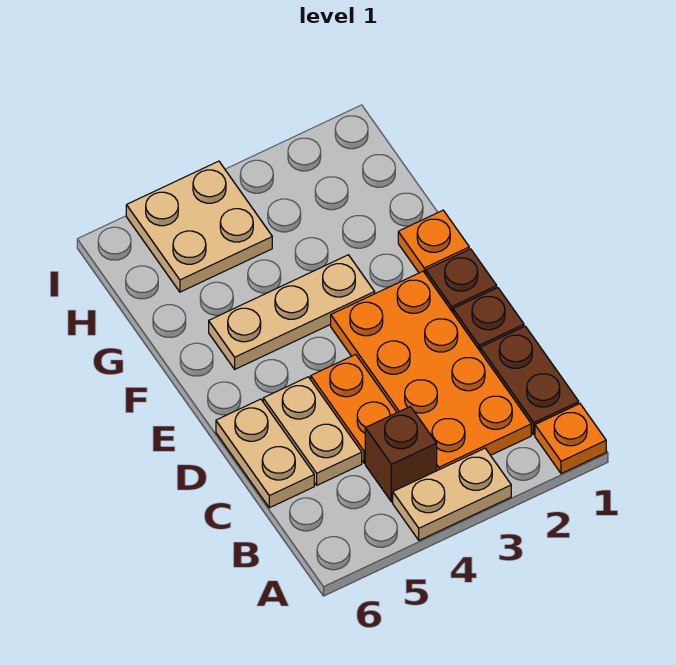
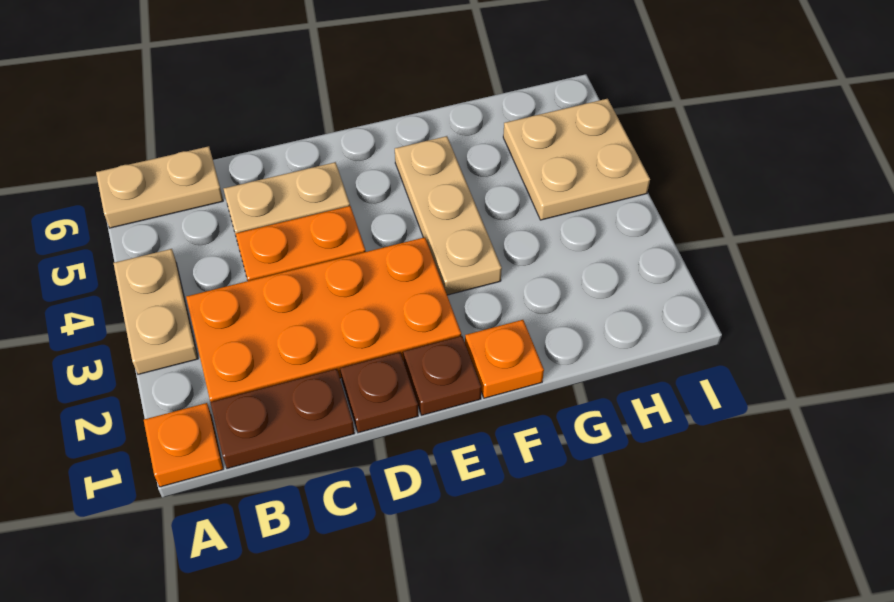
brown brick B4 level 1 -> none
tan plate C6:D6 level 1 -> tan plate A6:B6 level 1

